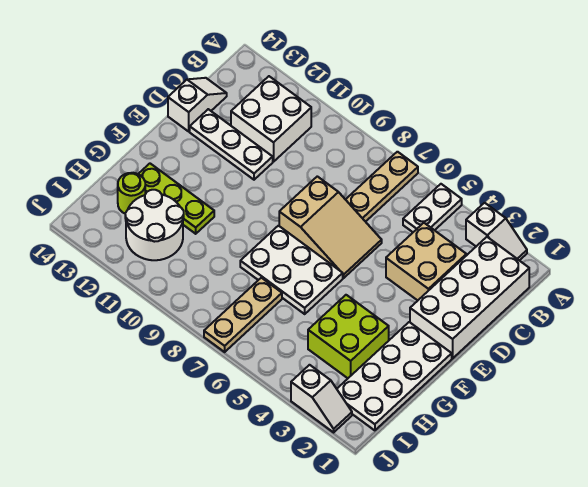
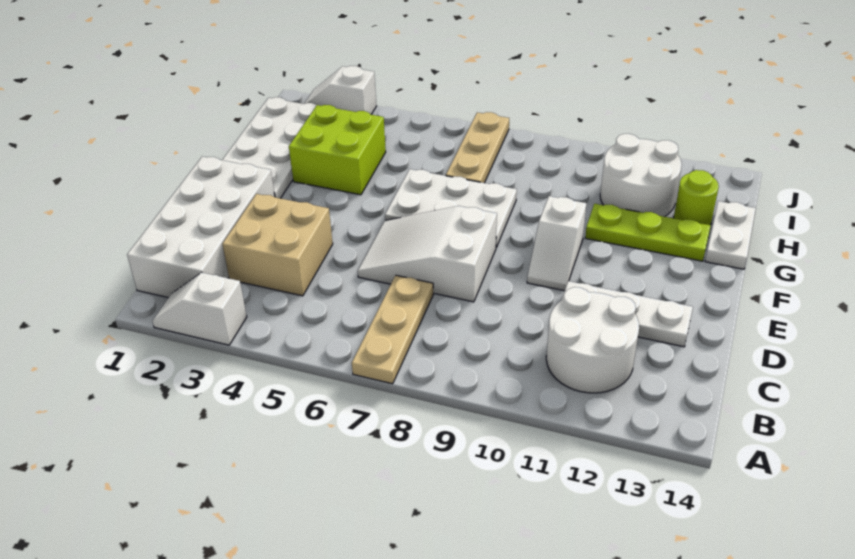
white plate A5:B5 level 1 -> white plate G14:H14 level 1
white brick B11:C12 level 1 -> white round brick B11:C12 level 1
white slope C14:D14 level 1 top D -> white slope E10:F10 level 1 top F
tan slope D6:E8 level 1 top 8 -> white slope D6:E8 level 1 top 8

